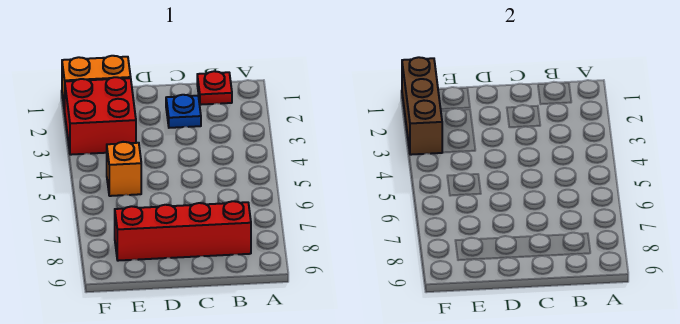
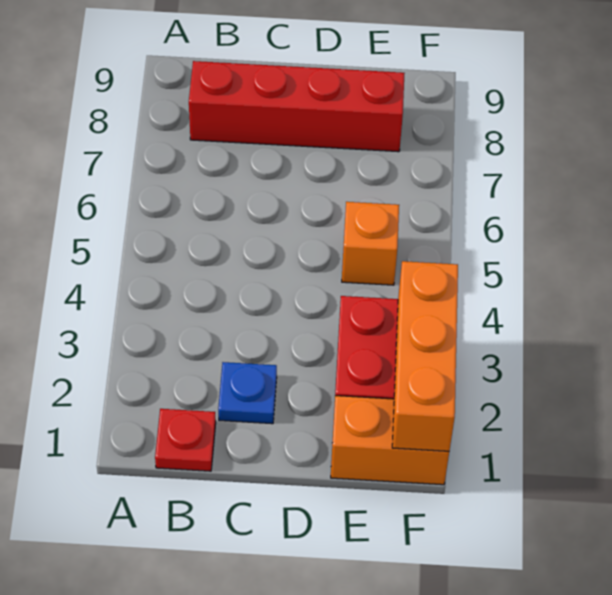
brown brick F1:F3 level 2 -> orange brick F1:F3 level 2

